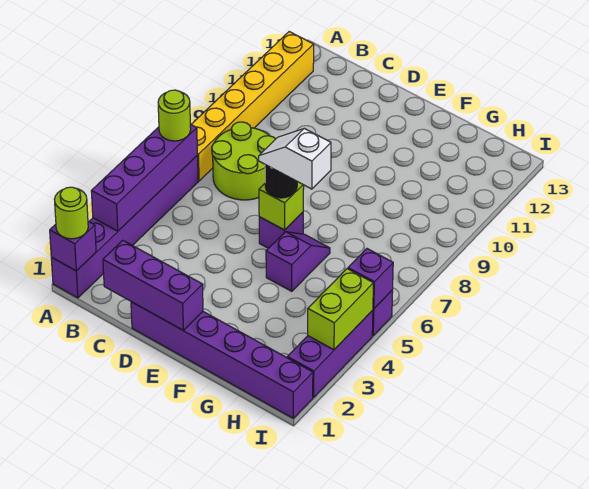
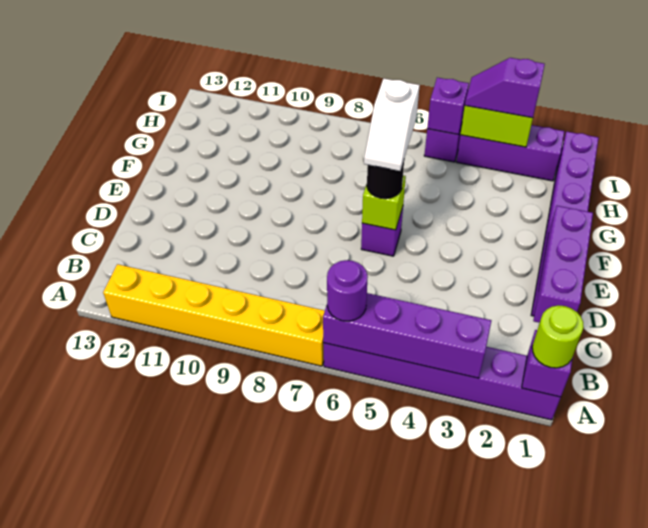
lime round brick A6 level 3 -> purple round brick A6 level 3
lime round brick B7:C8 level 1 -> none
purple slope F5:F6 level 1 top 5 -> purple slope I3:I4 level 3 top 3

